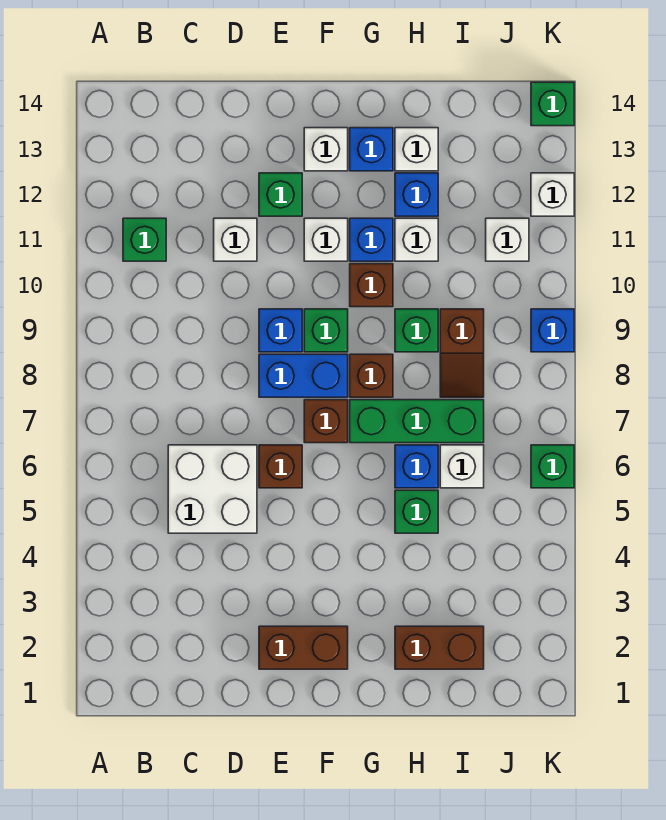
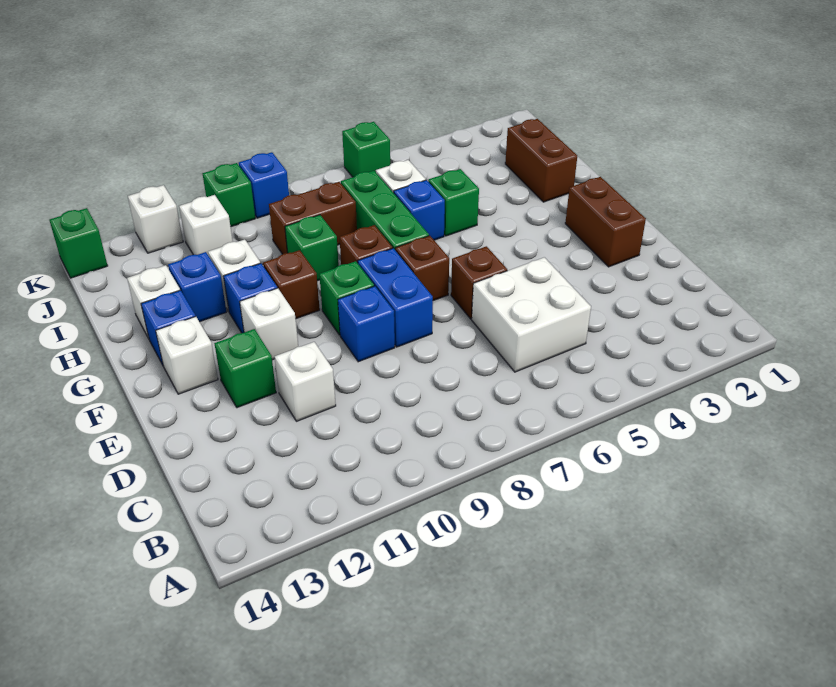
green brick B11 level 1 -> green brick K10 level 1
brown slope I8:I9 level 1 top 9 -> brown brick I8:I9 level 1

